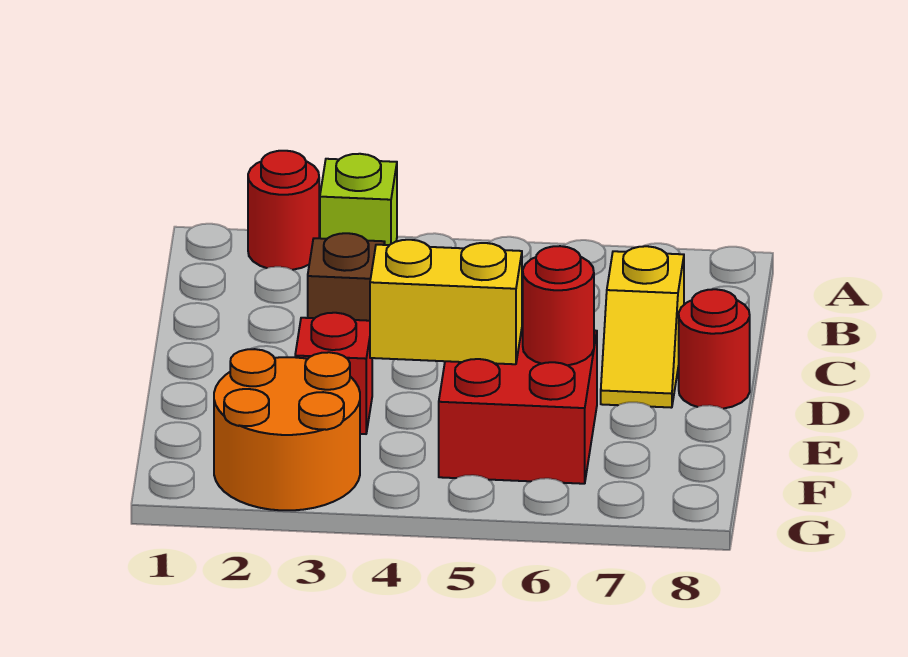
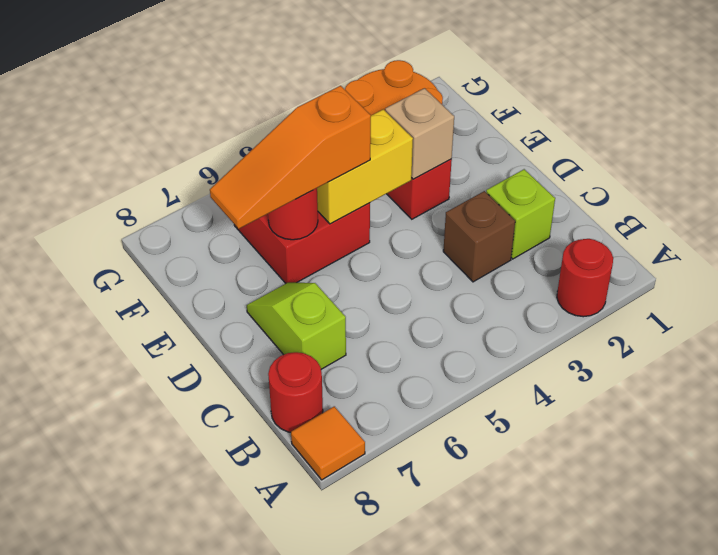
lime brick A3 level 1 -> lime brick C2 level 1
none -> orange tile A8 level 1
yellow slope C7:D7 level 1 top C -> lime slope C7:D7 level 1 top C
red round brick D8 level 1 -> red round brick B8 level 1
none -> tan brick E3 level 2
none -> orange slope E5:E7 level 3 top 5

